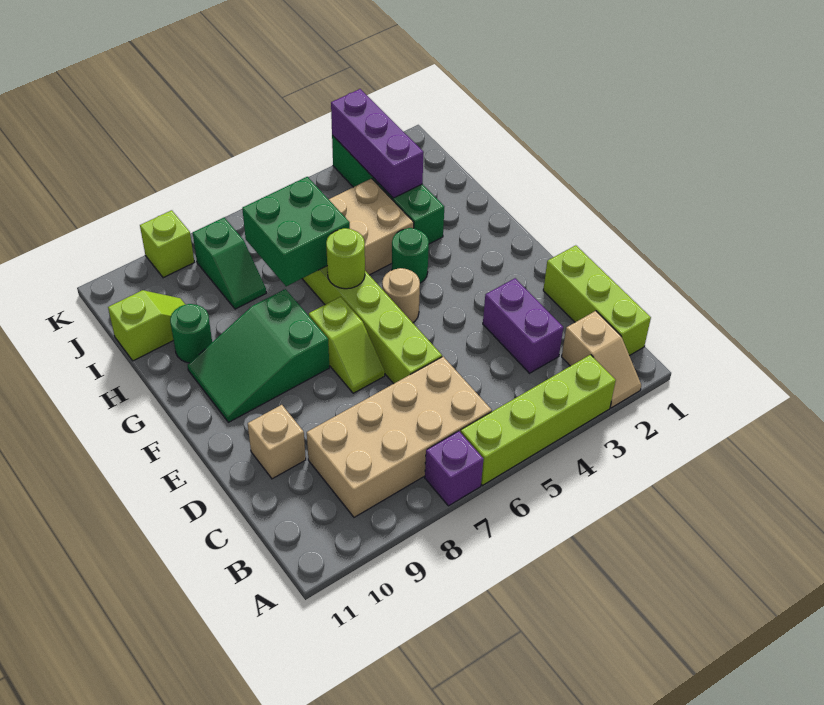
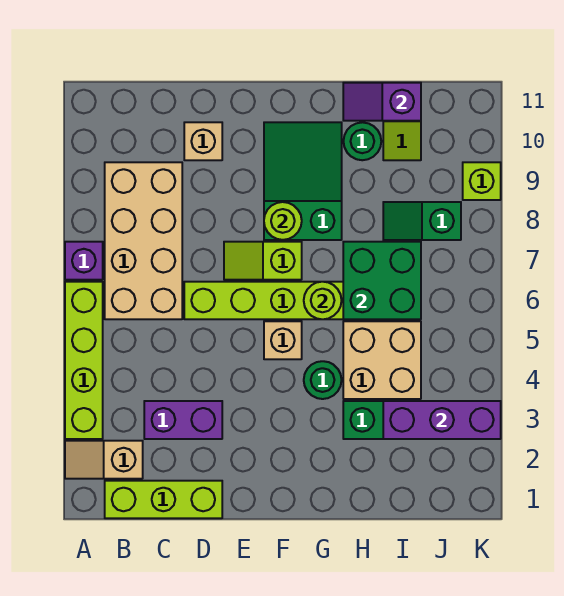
tan round brick F5 level 1 -> tan brick F5 level 1
none -> lime round brick F8 level 2
none -> purple slope H11:I11 level 2 top I

